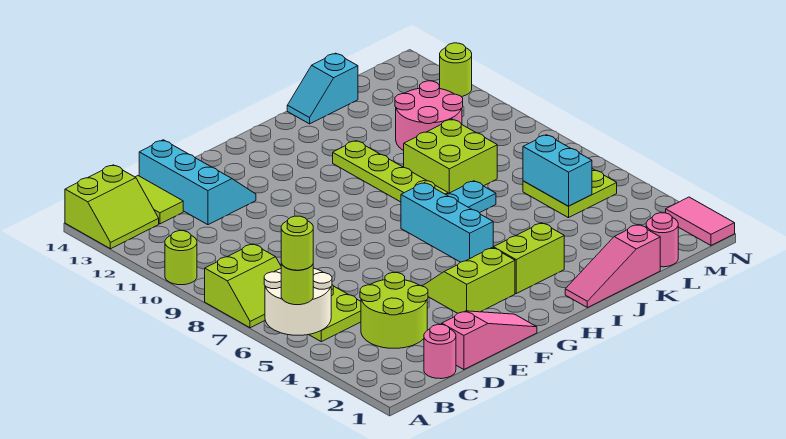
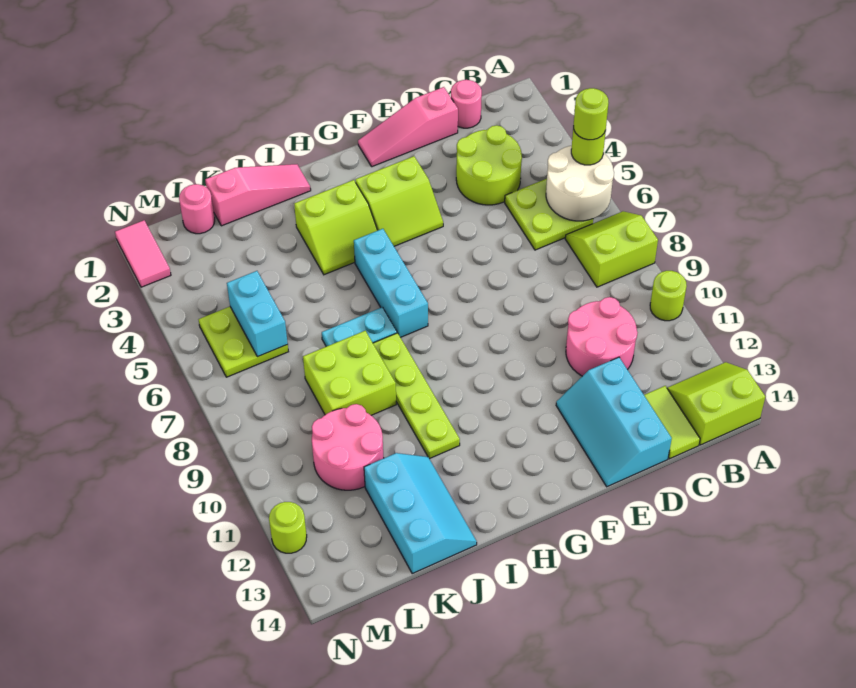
none -> pink round brick C10:D11 level 1
cyan slope J14:K14 level 1 top K -> cyan slope J12:K14 level 1 top K

